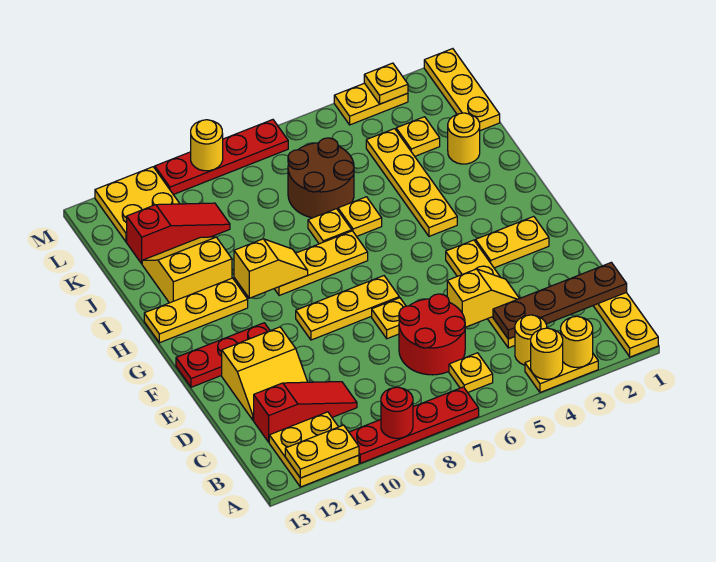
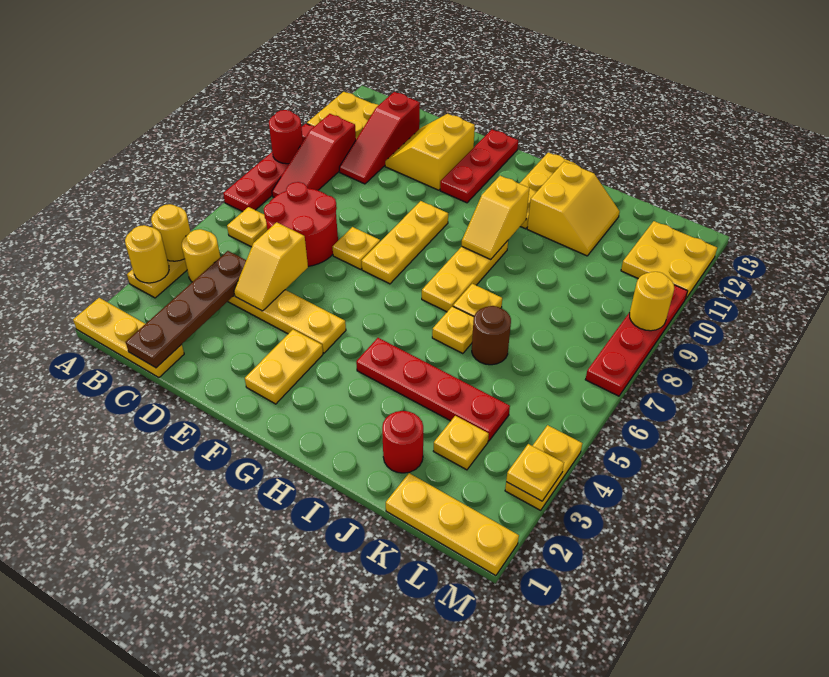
yellow plate A11:A12 level 2 -> none
yellow plate H4:K4 level 1 -> red plate H4:K4 level 1
yellow round brick J2 level 1 -> red round brick J2 level 1
brown round brick J6:K7 level 1 -> brown round brick J6 level 1
red slope K10:K12 level 1 top 12 -> red slope B8:B10 level 1 top 10

